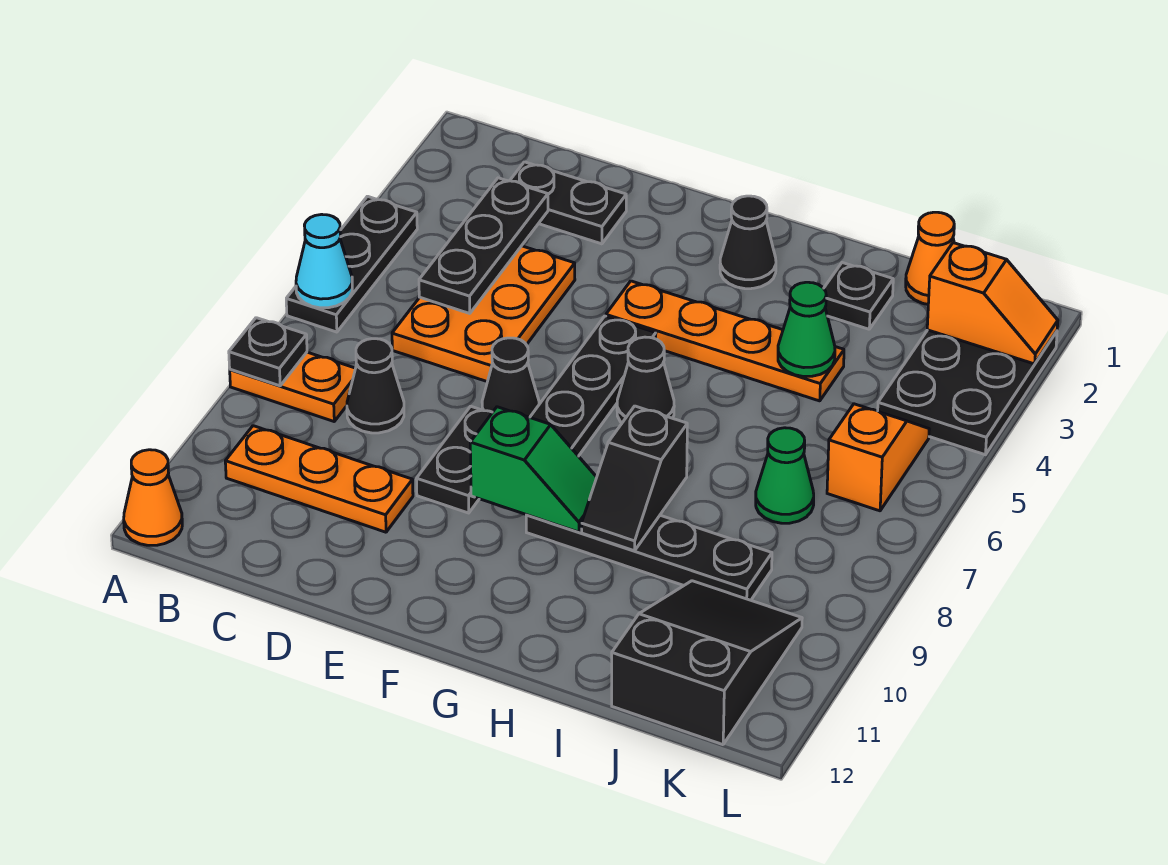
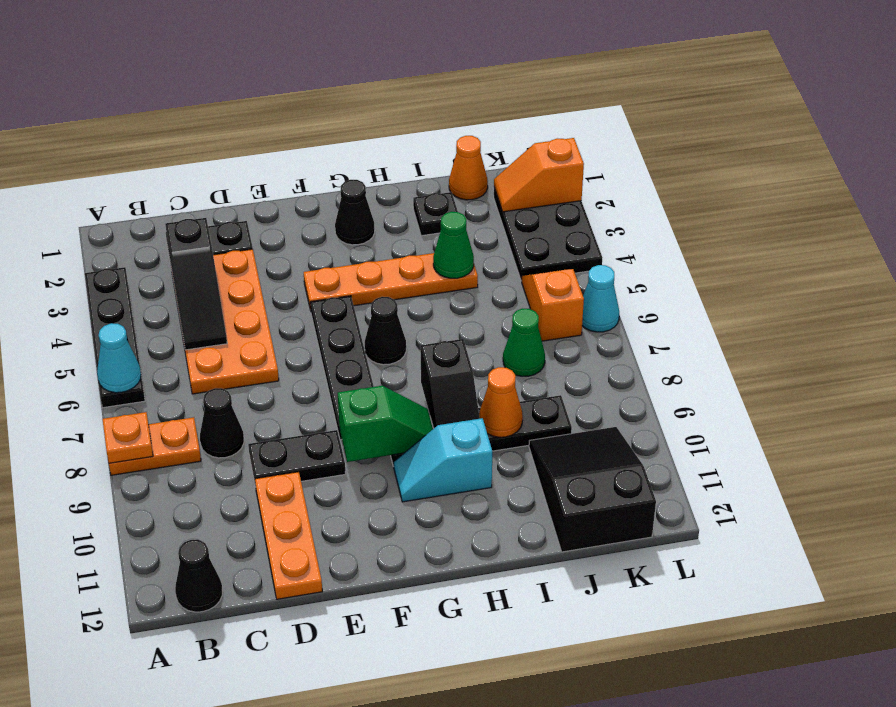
black plate A4:A6 level 1 -> black plate A3:A6 level 1
black plate A8 level 2 -> orange plate A8 level 2
orange cone A12 level 1 -> orange cone I9 level 2
orange plate B10:D10 level 1 -> orange plate D10:D12 level 1
black plate C3:C5 level 2 -> black slope C3:C5 level 2 top 3
orange plate C4:D6 level 1 -> orange plate C3:D6 level 1
black cone E7 level 1 -> black cone B12 level 1
black plate E8:E9 level 1 -> black plate D9:E9 level 1
none -> cyan slope G10:H10 level 1 top H
orange slope K2:L2 level 2 top K -> orange slope K2:L2 level 2 top L
none -> cyan cone L6 level 1

